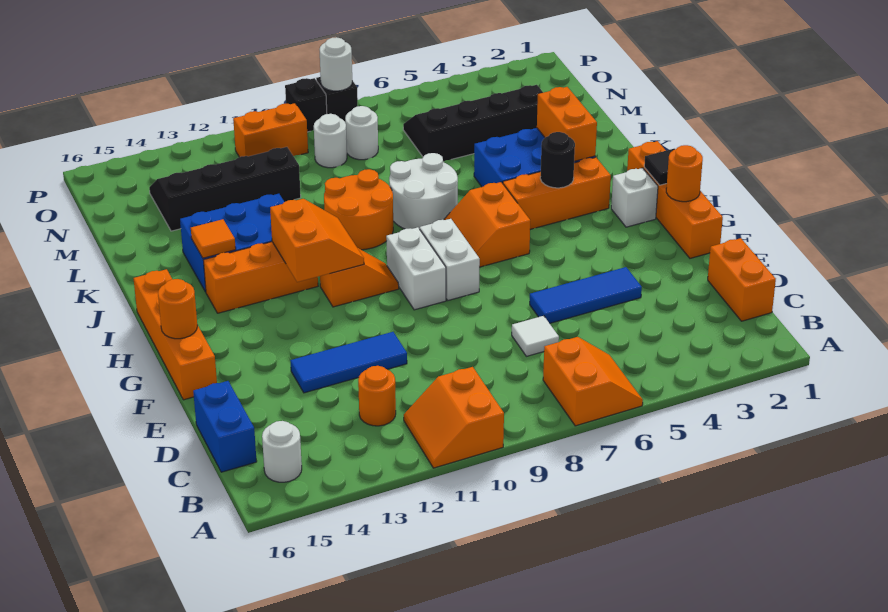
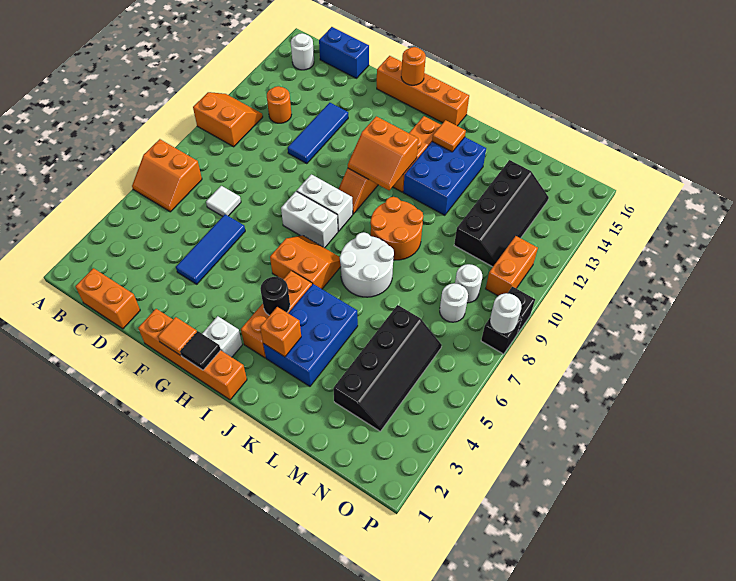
orange round brick G1 level 2 -> orange tile G1 level 2
orange brick J3:K3 level 2 -> orange brick J3 level 2

